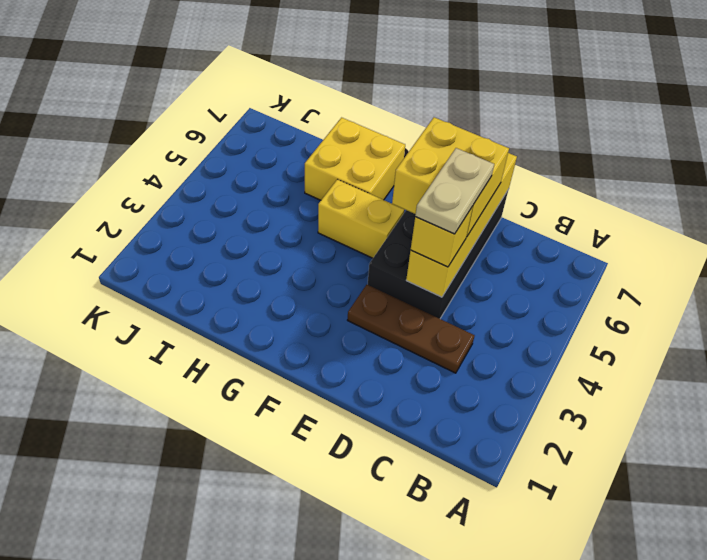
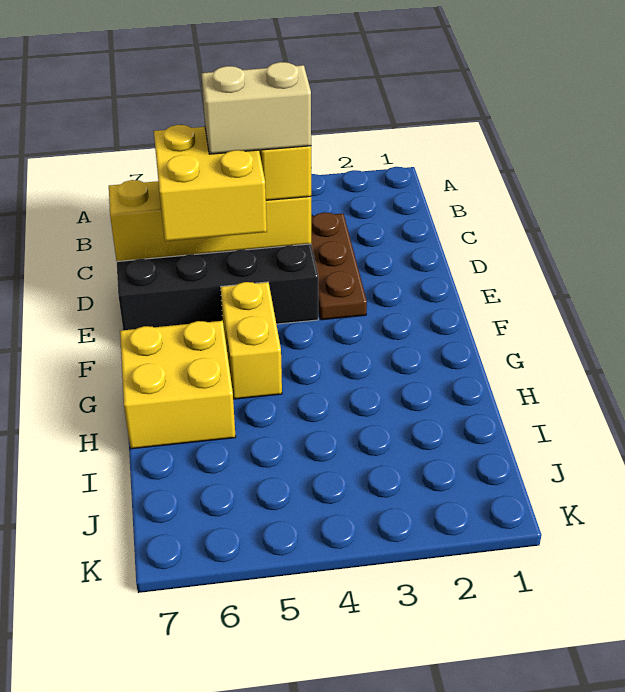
tan plate D4:D5 level 4 -> tan brick D4:D5 level 4

